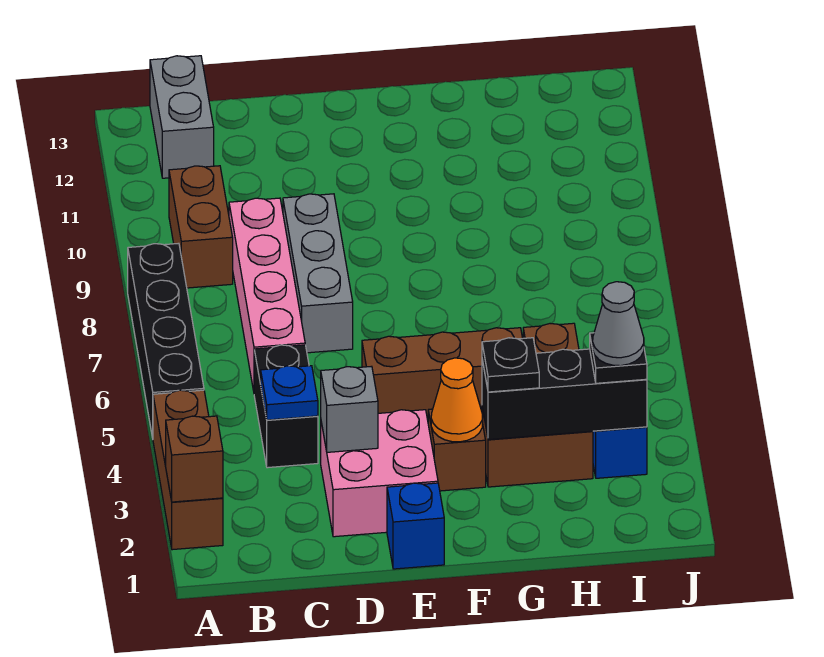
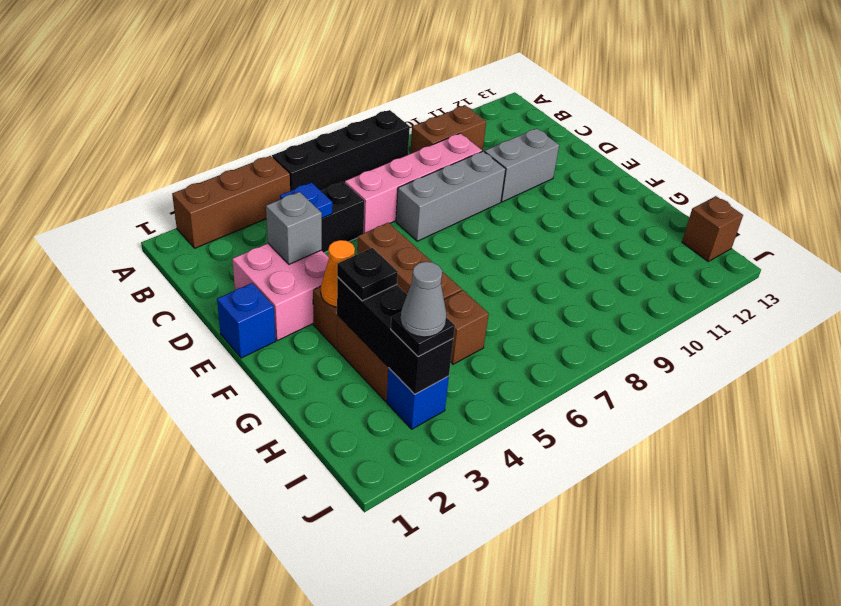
brown brick A2 level 2 -> brown brick I13 level 1
grey brick B12:B13 level 1 -> grey brick D10:D11 level 1

